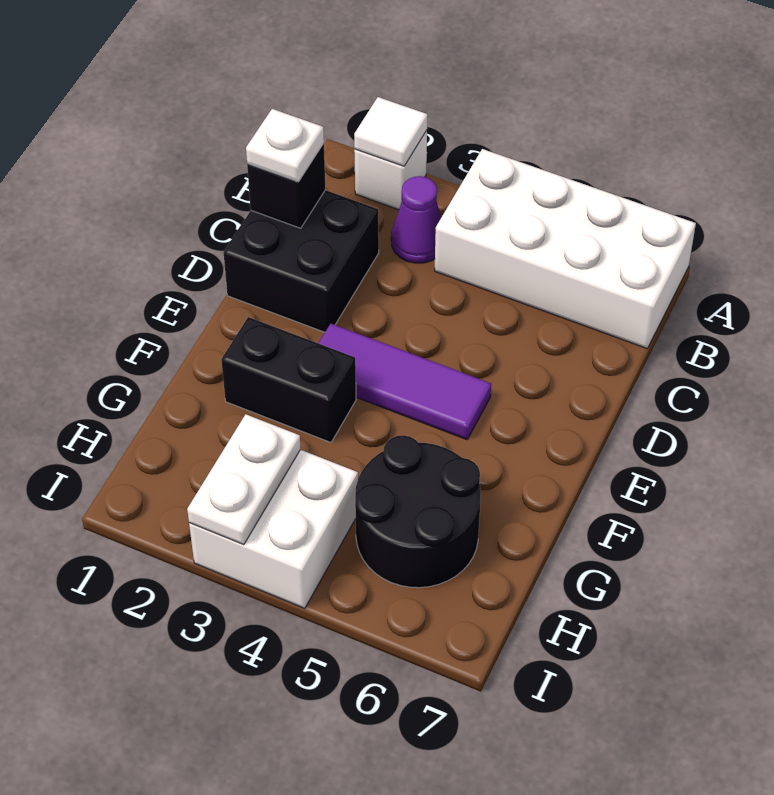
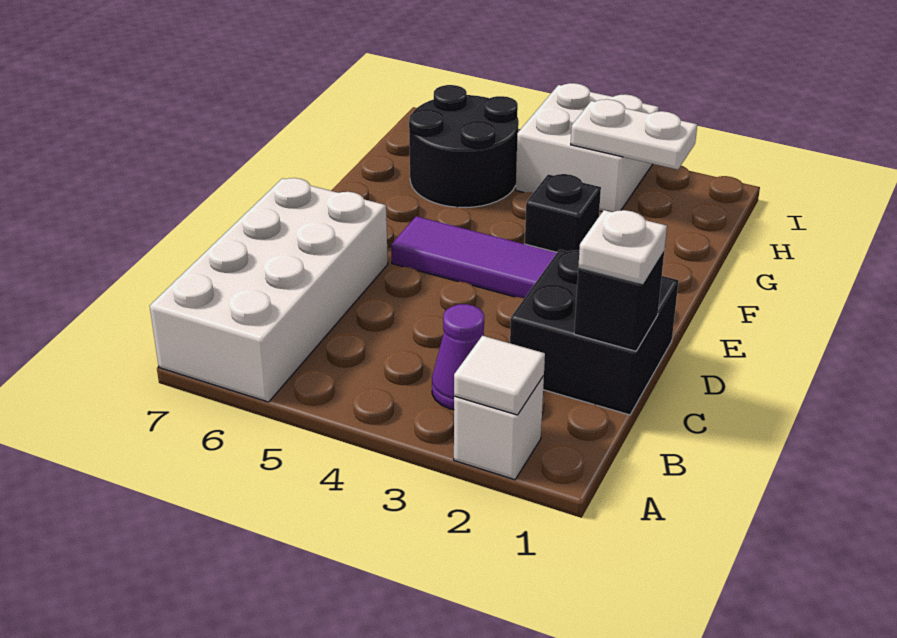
white brick A4:B7 level 1 -> white brick A6:D7 level 1
black brick F2:F3 level 1 -> black brick F3 level 1
white plate H3:I3 level 2 -> white plate H2:H3 level 2

